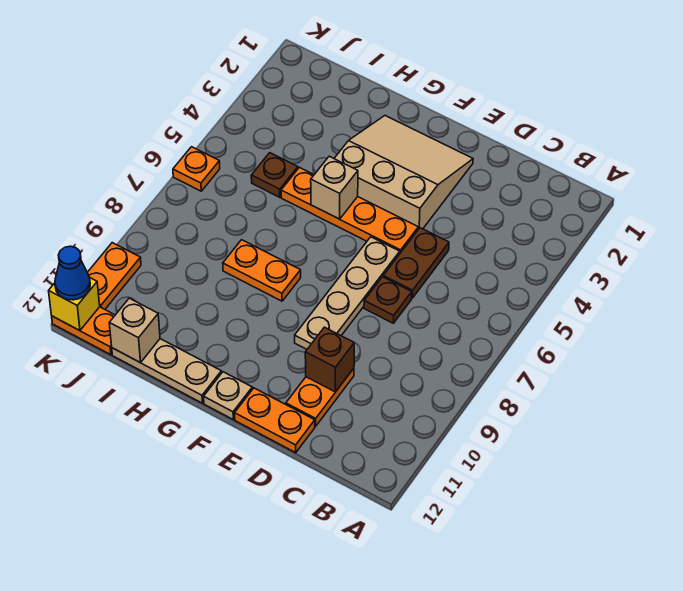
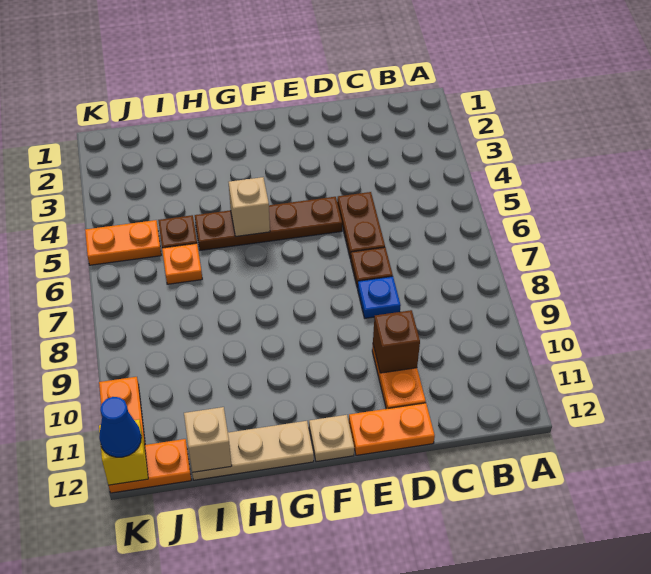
none -> blue plate D8 level 1
tan slope E2:G4 level 1 top 4 -> none
orange plate E5:H5 level 1 -> brown plate E5:H5 level 1
tan plate E6:E9 level 1 -> none
orange plate G8:H8 level 1 -> orange plate J5:K5 level 1
orange plate K6 level 1 -> orange plate I6 level 1

